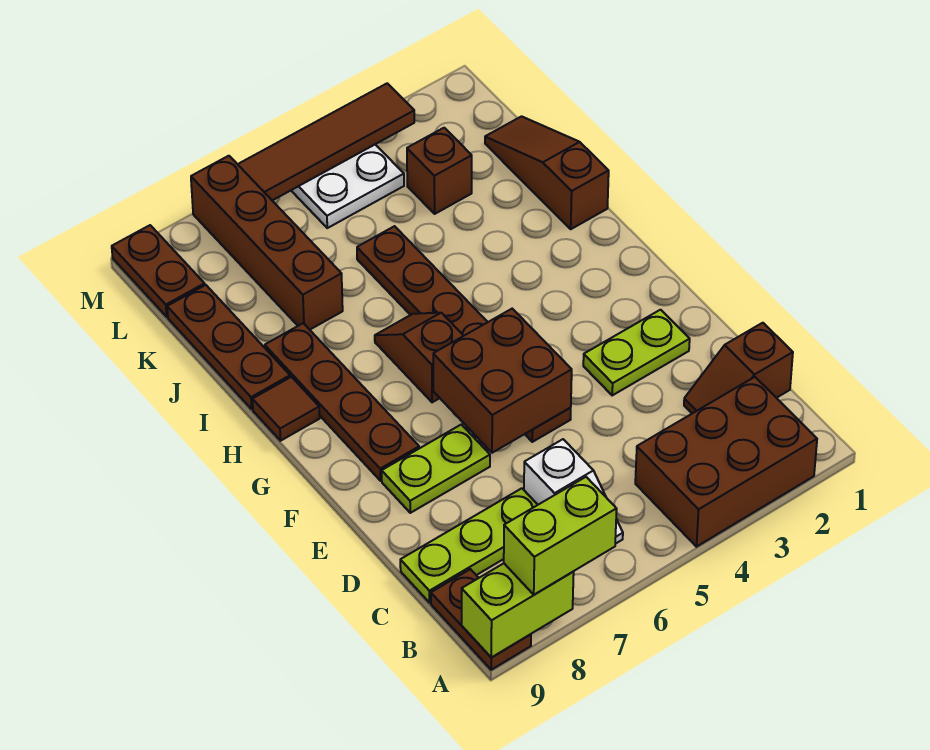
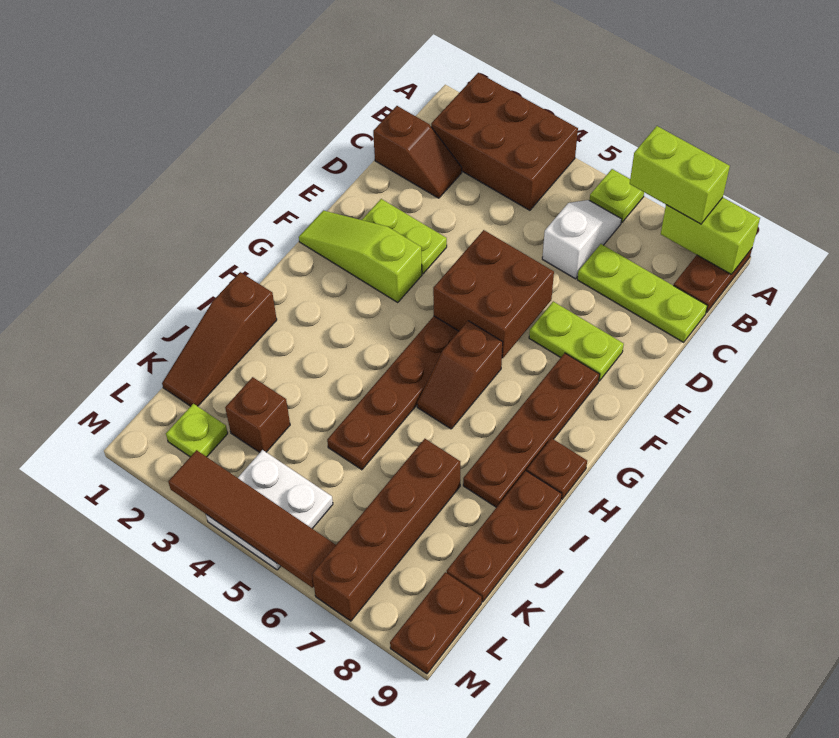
none -> lime plate A6 level 1
none -> lime slope F1:F3 level 1 top 3
brown tile H9 level 1 -> brown plate H9 level 1
none -> lime plate L2 level 1

